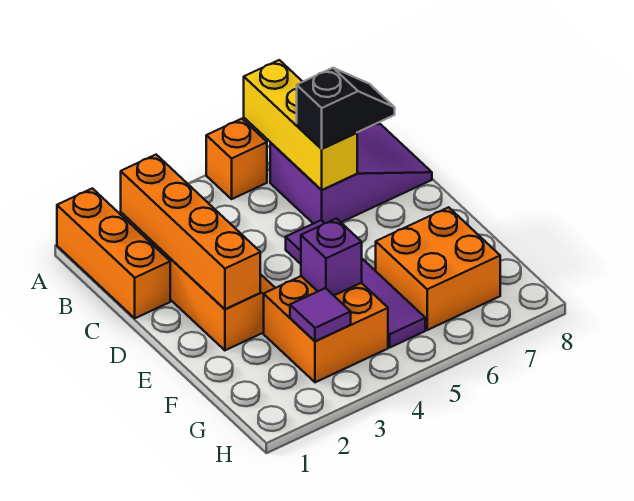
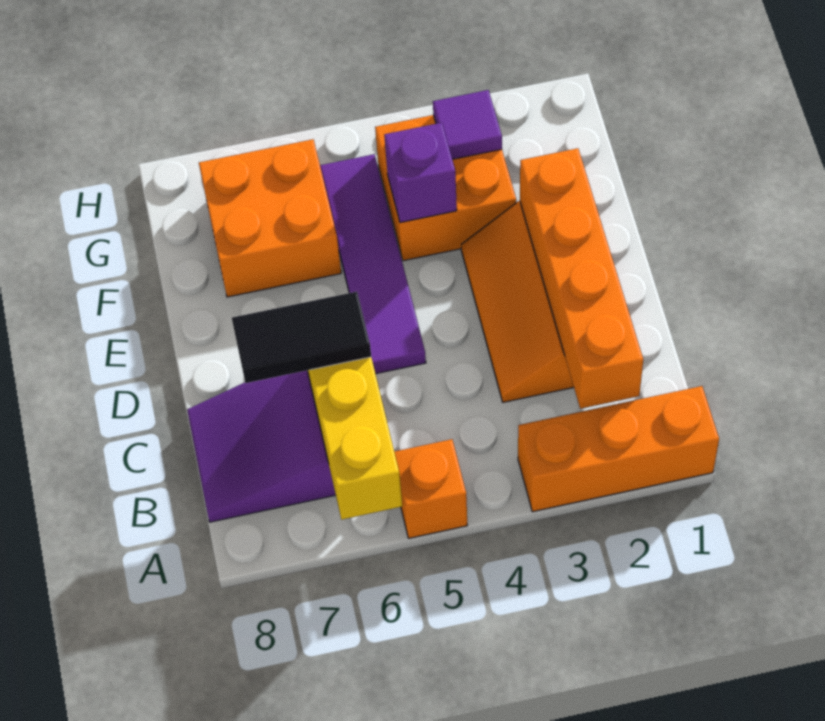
orange brick A1:C1 level 1 -> orange brick A1:A3 level 1
black slope C6:C7 level 3 top 6 -> black tile C6:C7 level 3

